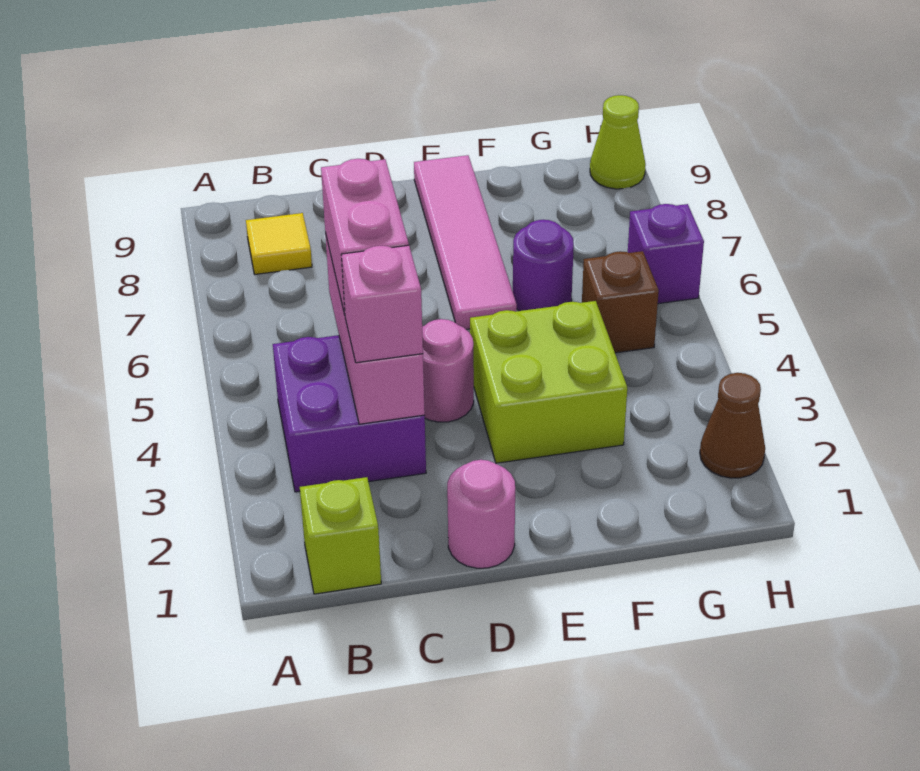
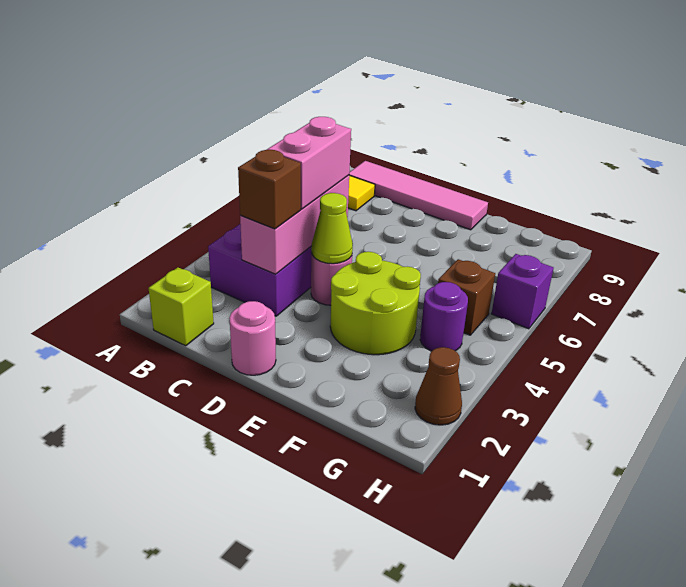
pink brick C3 level 3 -> brown brick C3 level 3
lime brick E3:F4 level 1 -> lime round brick E3:F4 level 1
pink tile E6:E9 level 1 -> pink tile B9:E9 level 1
purple round brick F6 level 1 -> purple round brick G4 level 1
lime cone H9 level 1 -> lime cone D4 level 2

